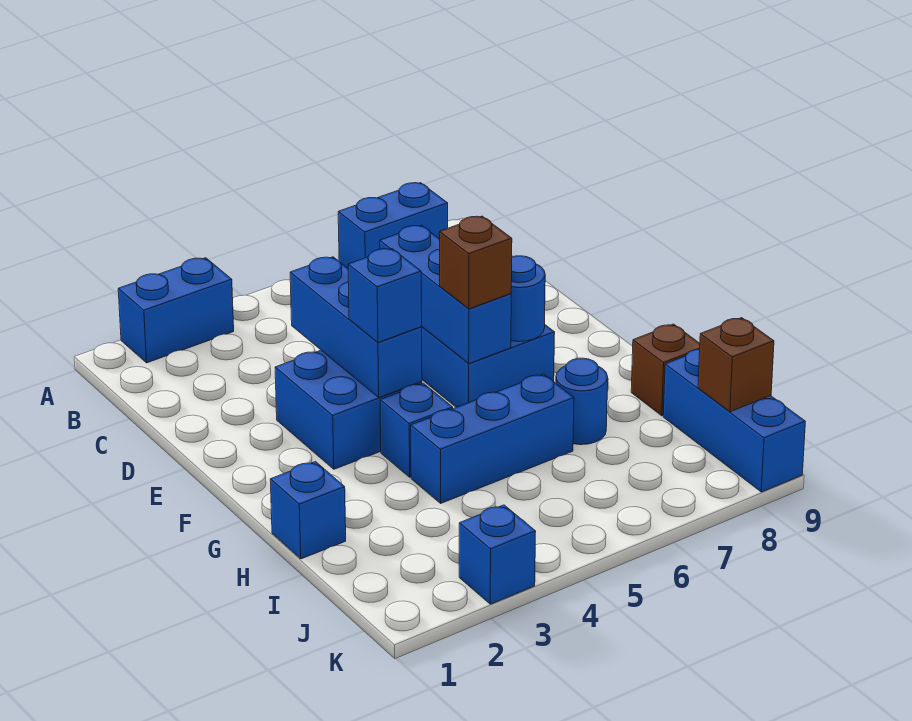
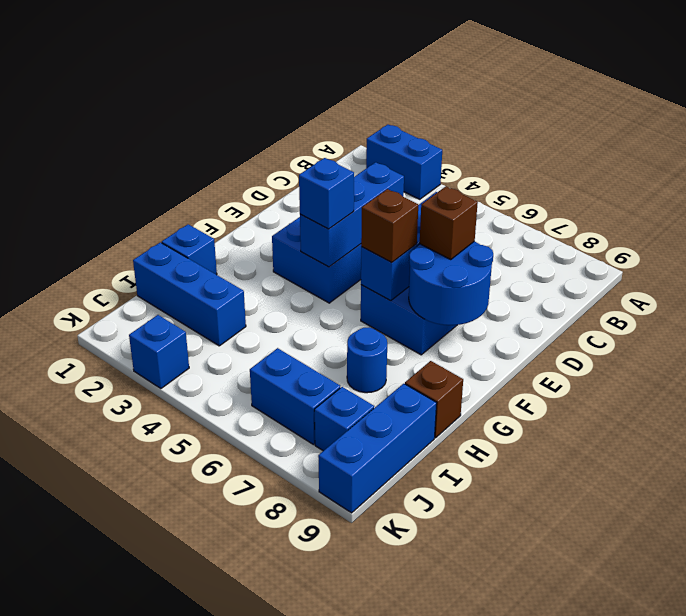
blue brick A7:A8 level 1 -> blue brick J6:J7 level 1
blue round brick F7 level 2 -> blue round brick E7:F8 level 2
blue brick G4 level 1 -> blue brick J8 level 1
blue brick H4:H6 level 1 -> blue brick I1:I3 level 1
brown brick J9 level 2 -> brown brick E7 level 3

